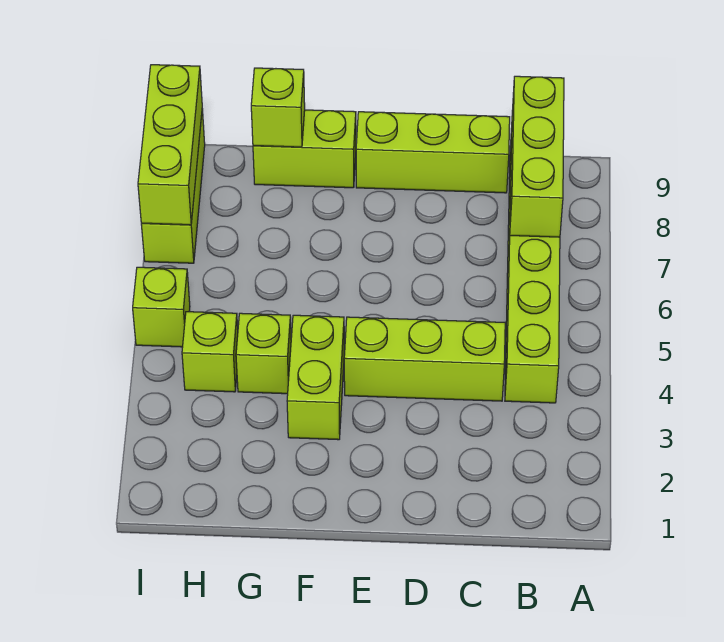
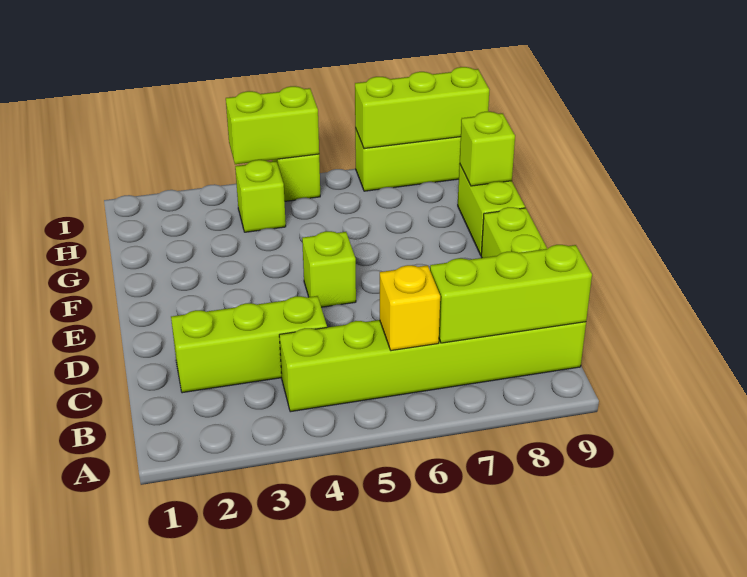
none -> yellow brick B6 level 2
lime brick C4:E4 level 1 -> lime brick C2:C4 level 1
lime brick F3:F4 level 1 -> lime brick I4:I5 level 2
lime brick G4 level 1 -> lime brick E5 level 1

